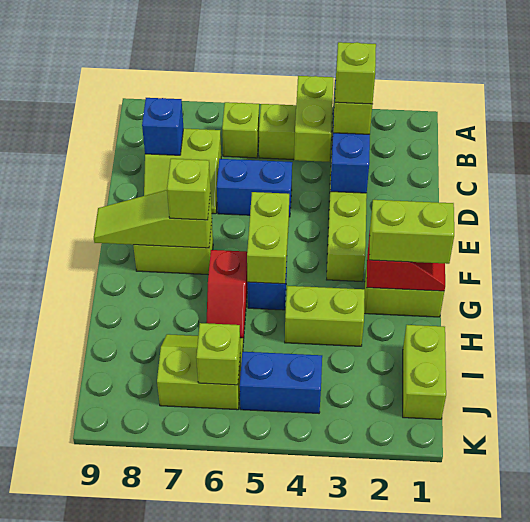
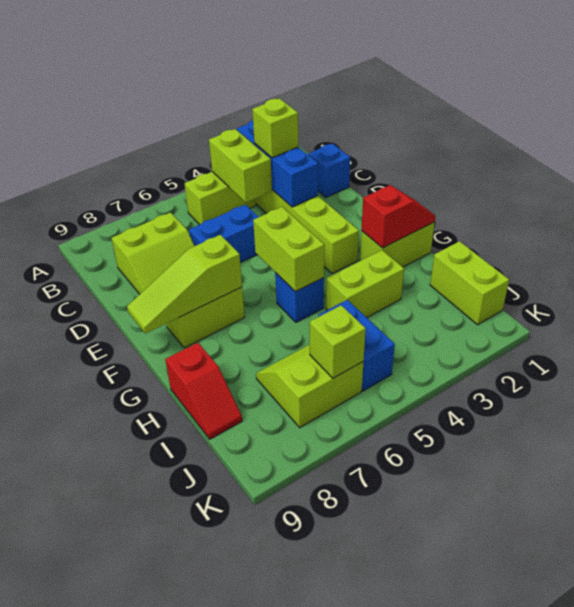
lime brick B6 level 1 -> none
lime brick C3 level 4 -> none
blue brick C8 level 2 -> blue brick C1 level 1
lime brick F7 level 3 -> none
lime brick G1:G2 level 3 -> none
red slope G6:H6 level 1 top G -> red slope H9:I9 level 1 top H
blue brick J4:J5 level 1 -> blue brick I5:J5 level 1

